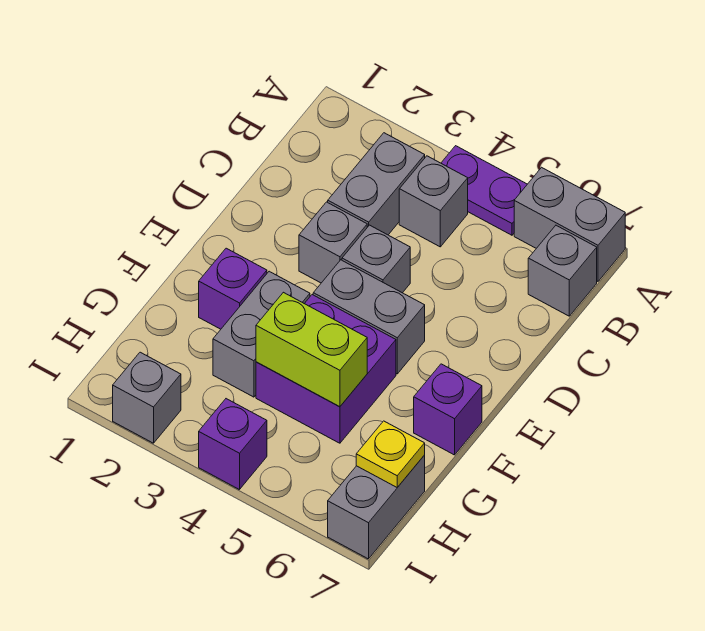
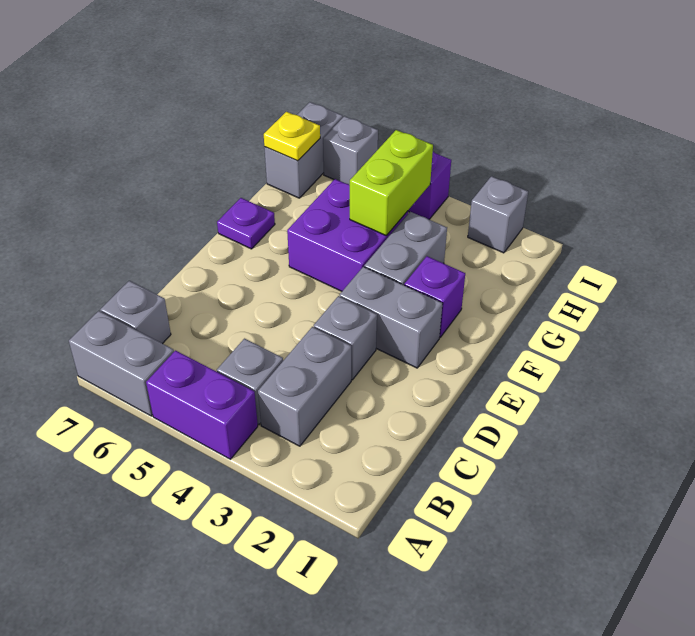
purple plate A4:A5 level 1 -> purple brick A4:A5 level 1
grey brick D4 level 1 -> grey brick I6 level 1
grey brick E4:E5 level 1 -> grey brick E2:E3 level 1
purple brick F7 level 1 -> purple plate F7 level 1
lime brick G4:G5 level 2 -> lime brick G4:H4 level 2

